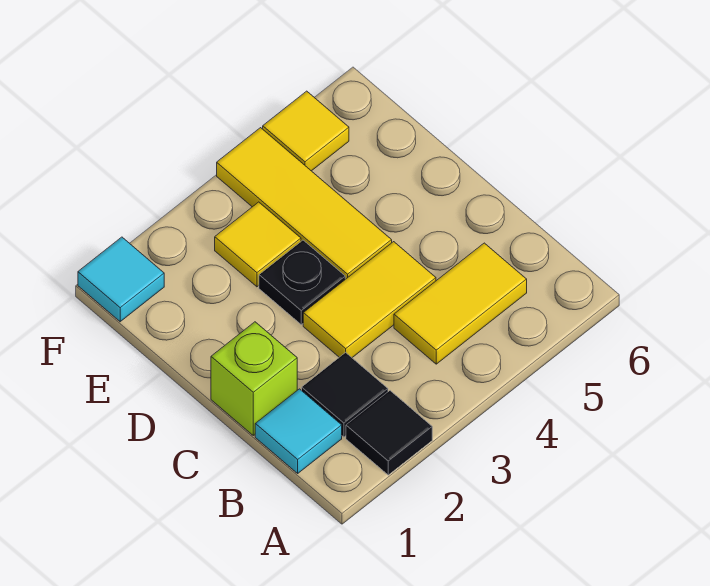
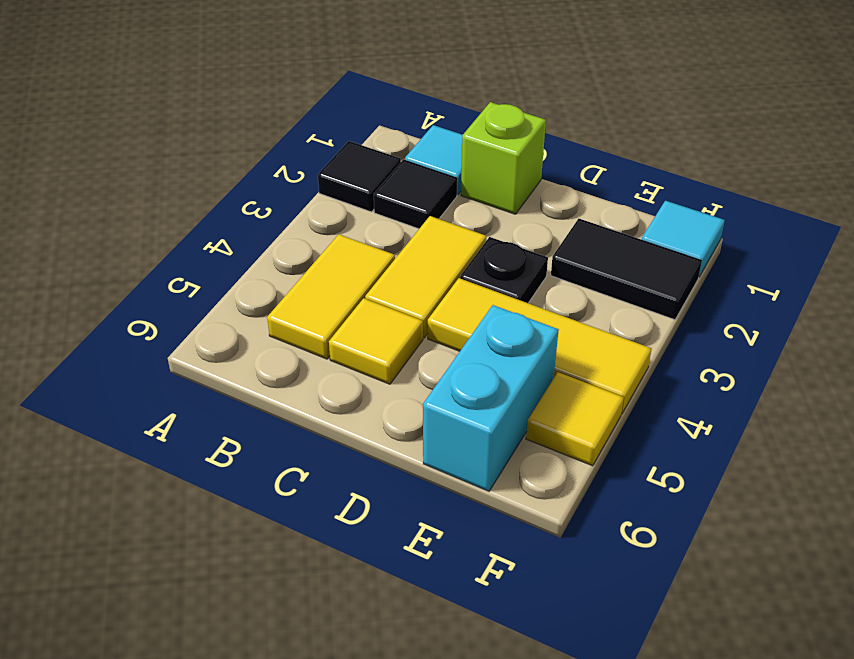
none -> black tile E2:F2 level 1
yellow tile E3 level 1 -> yellow tile C5 level 1
none -> cyan brick E5:E6 level 1

